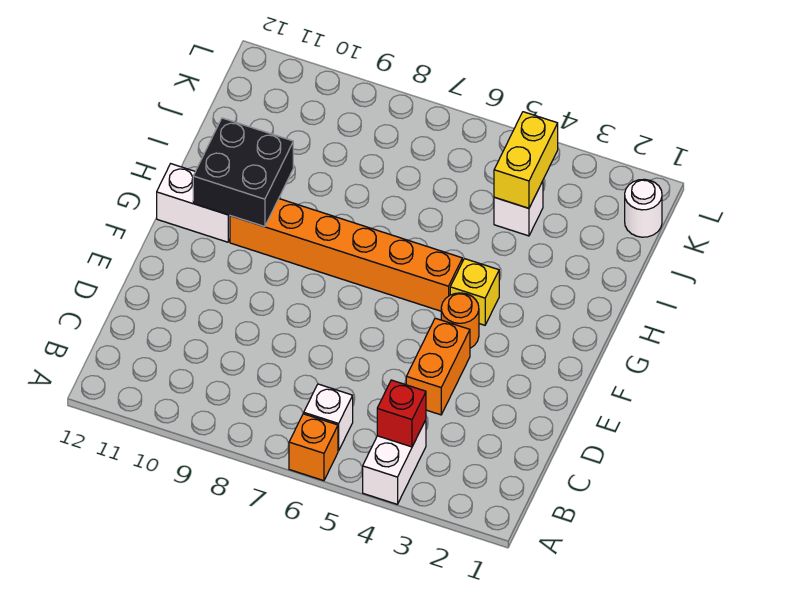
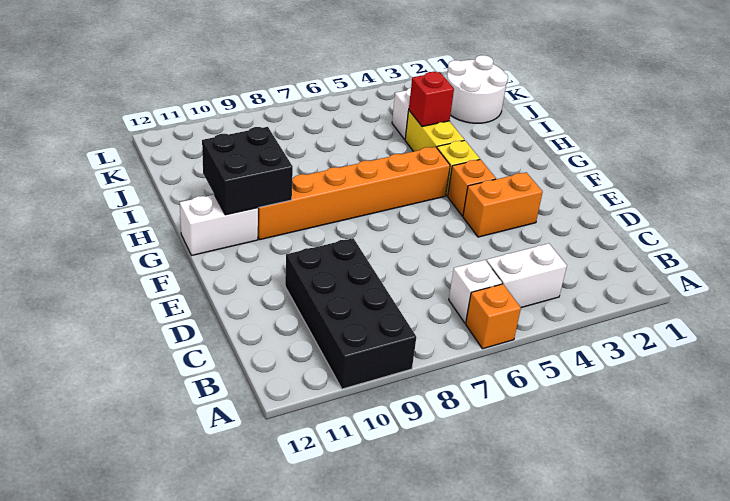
white brick A4:B4 level 1 -> white brick B4:B5 level 1
none -> black brick A9:D10 level 1
red brick B4 level 2 -> red brick I4 level 2
orange brick D4:E4 level 1 -> orange brick E3:E4 level 1
orange round brick F4 level 1 -> orange brick F4 level 1
yellow brick J4:K4 level 2 -> yellow brick H4:I4 level 1
white round brick K1 level 1 -> white round brick J1:K2 level 1

